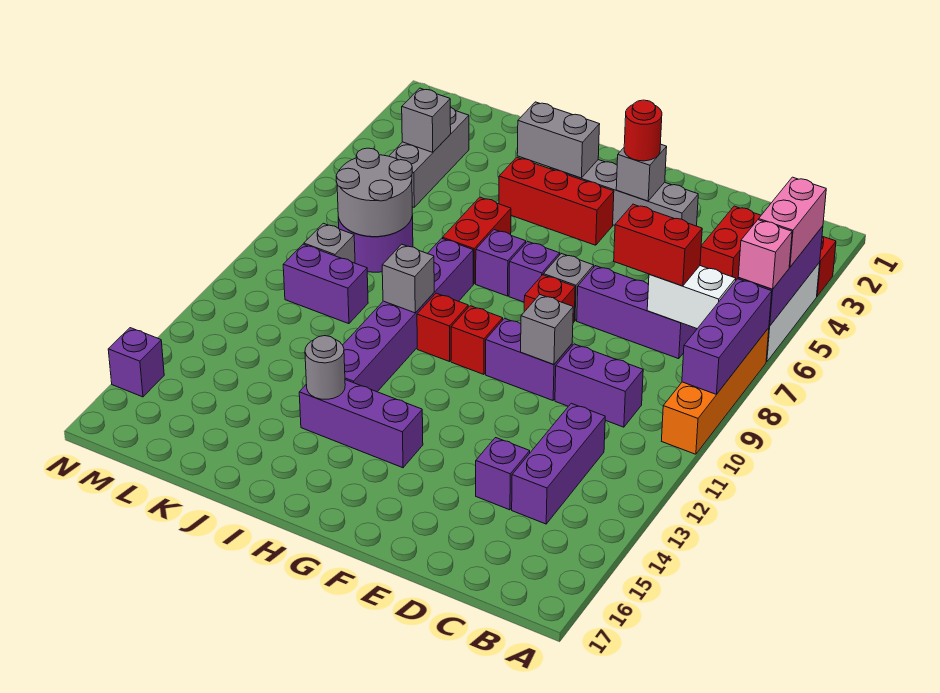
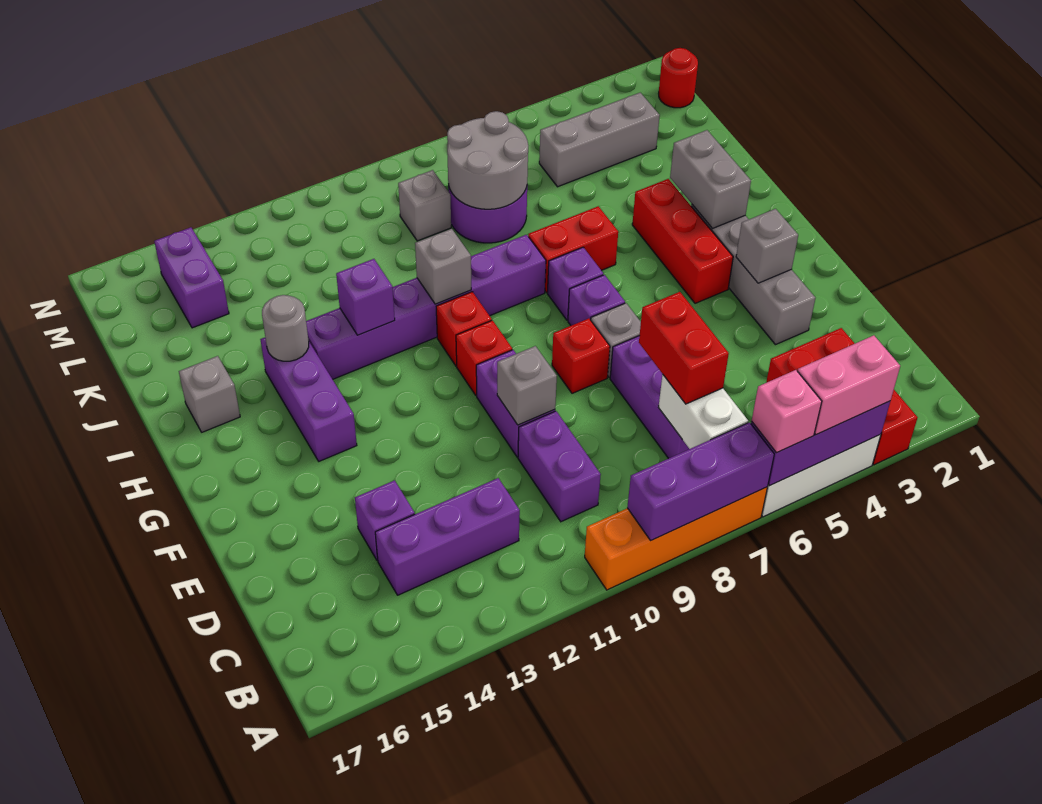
red round brick F3 level 3 -> red round brick M1 level 1
purple brick K10:L10 level 1 -> purple brick L15:M15 level 1
grey brick L4 level 2 -> grey brick I16 level 1
purple brick N15 level 1 -> purple brick I12 level 2

